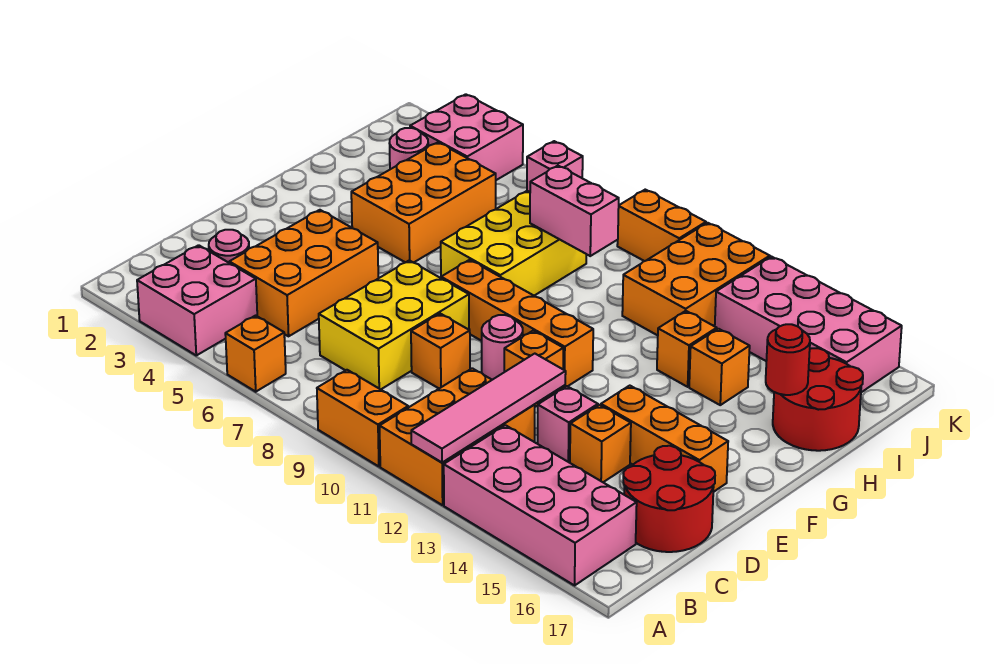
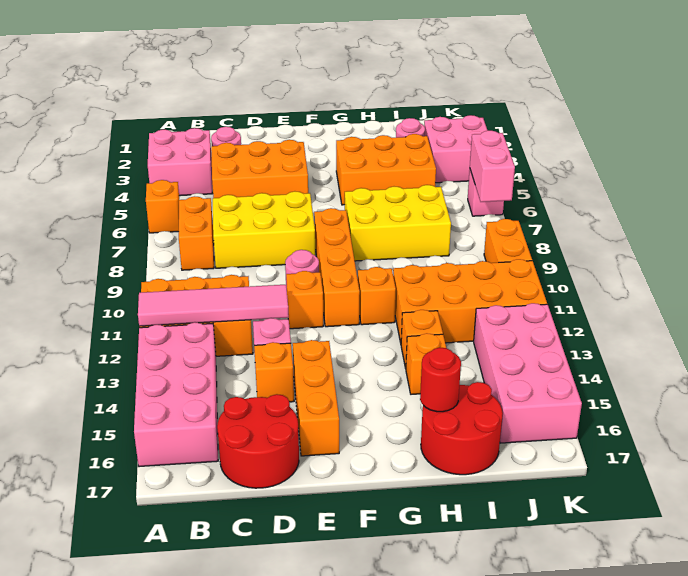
orange brick A9:A10 level 1 -> orange brick B7:B8 level 1
orange brick D9 level 1 -> orange brick G11 level 1
pink brick I8:I9 level 2 -> pink brick K6:K7 level 2
orange brick I11:K12 level 1 -> orange brick H11:K12 level 1

